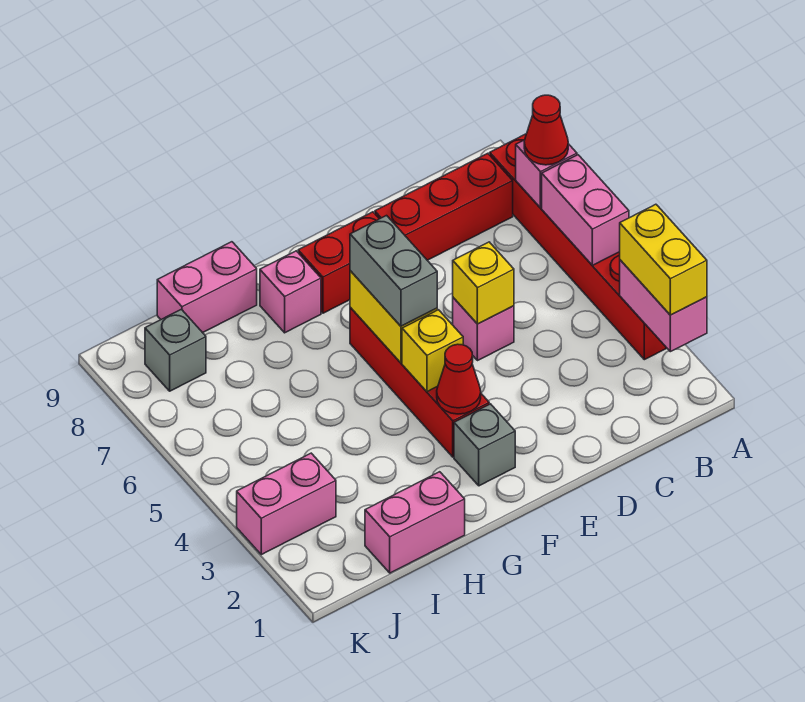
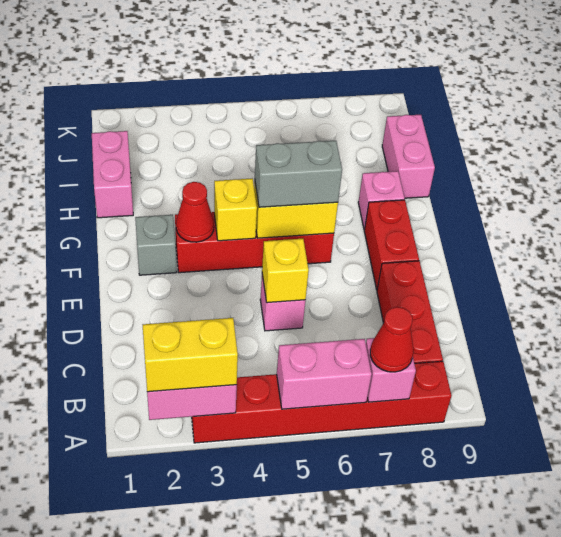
pink brick J3:K3 level 1 -> none
grey brick J8 level 1 -> none

